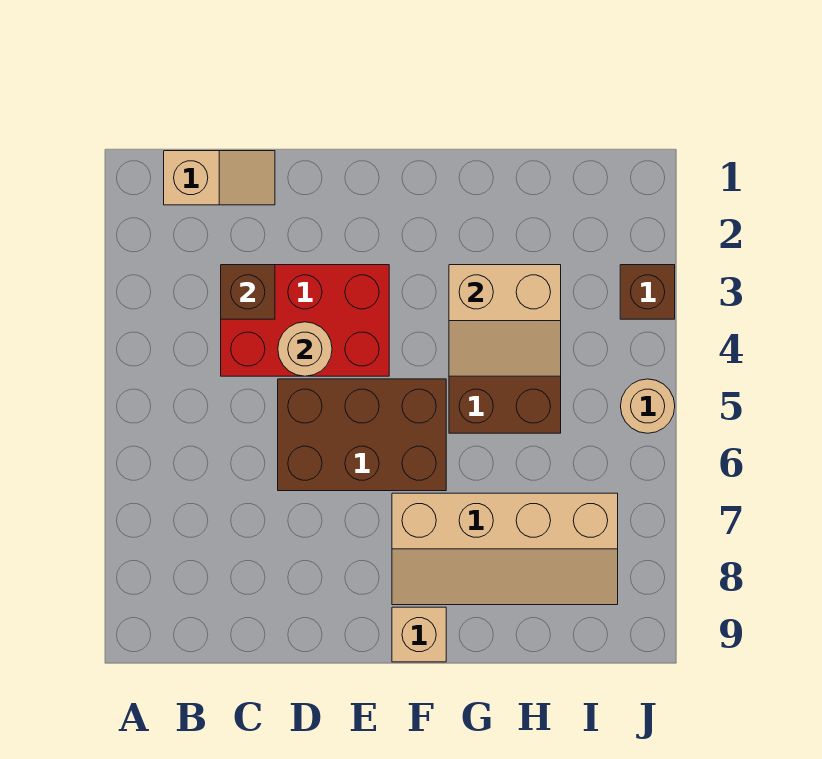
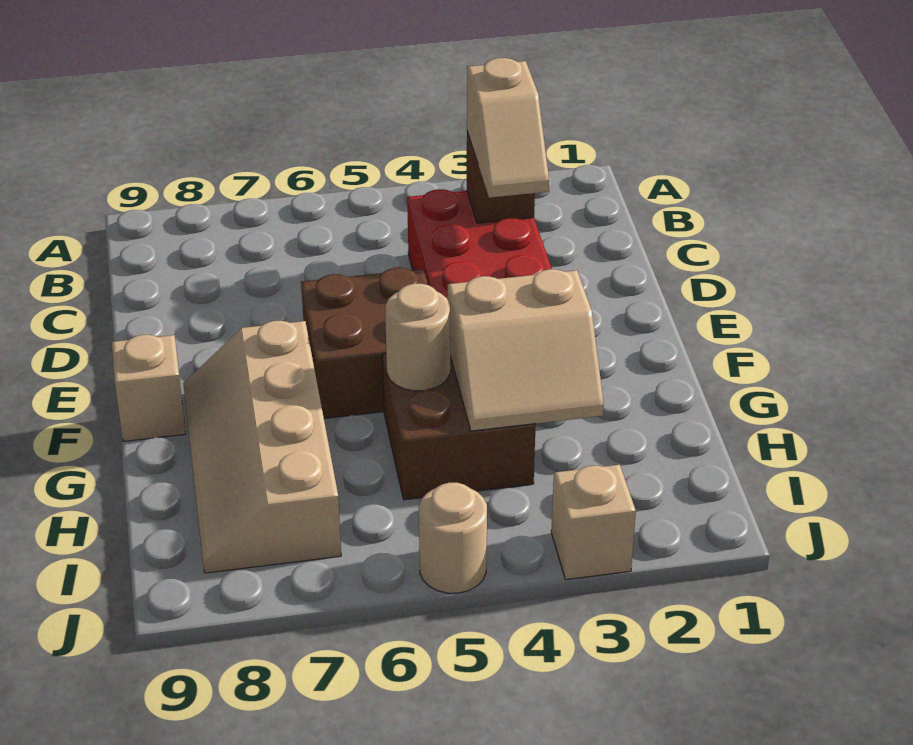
tan slope B1:C1 level 1 top B -> tan slope C3:D3 level 3 top C
tan round brick D4 level 2 -> tan round brick G5 level 2
brown brick D5:F6 level 1 -> brown brick E5:F6 level 1
tan slope G3:H4 level 2 top 3 -> tan slope G3:H4 level 2 top G
brown brick J3 level 1 -> tan brick J3 level 1

